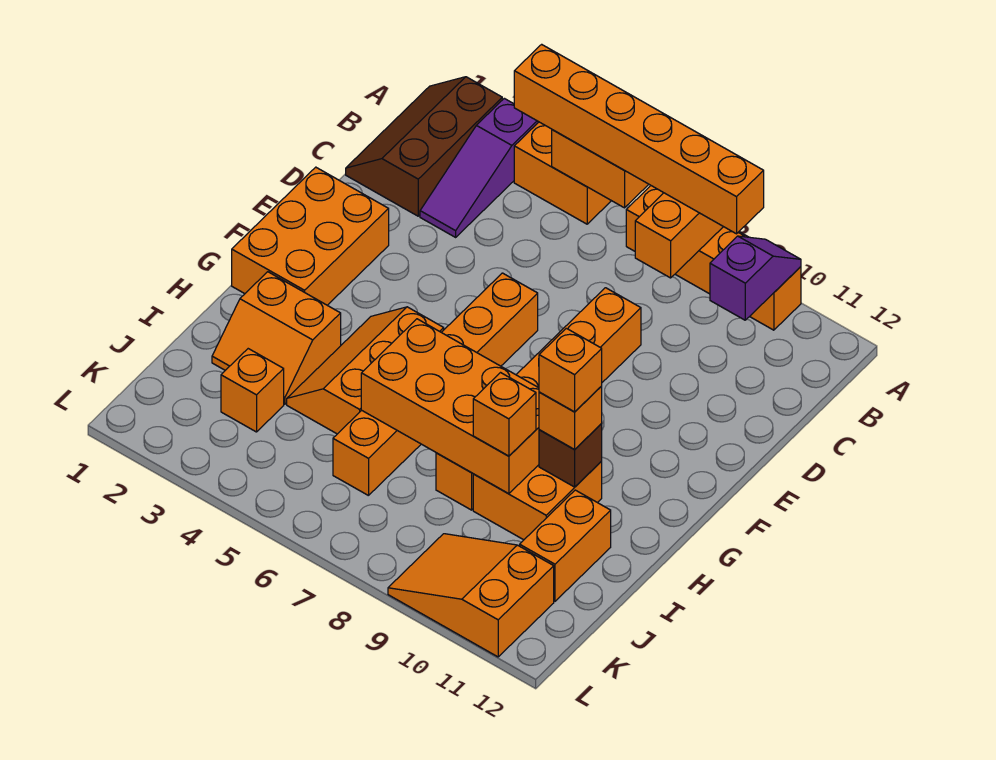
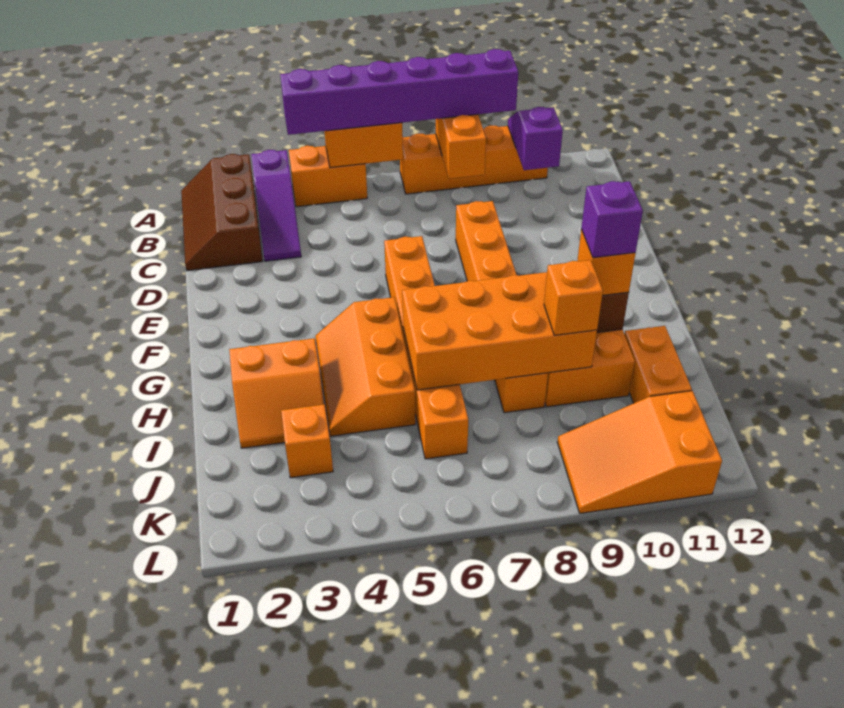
orange brick A4:A9 level 3 -> purple brick A4:A9 level 3
orange brick E1:G2 level 1 -> none
orange brick H10 level 4 -> purple brick H10 level 4

